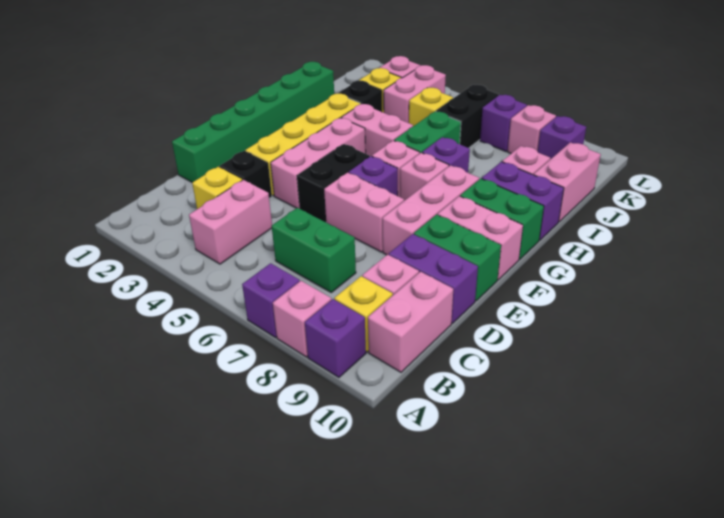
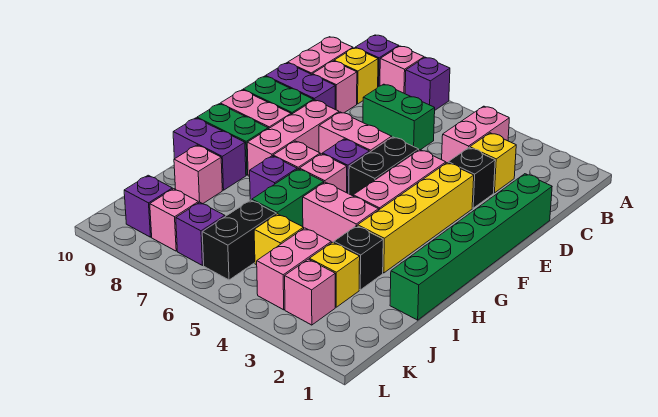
pink brick I10:J10 level 1 -> none

